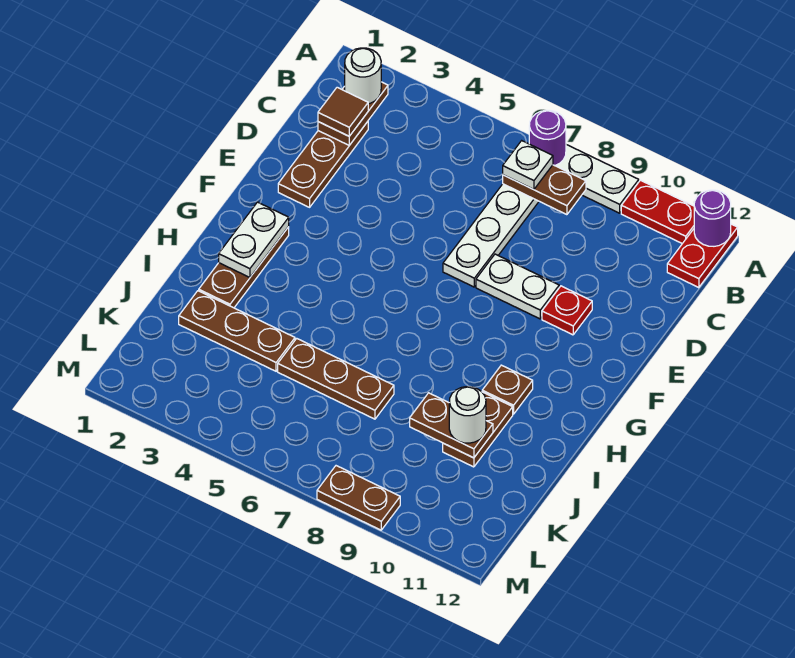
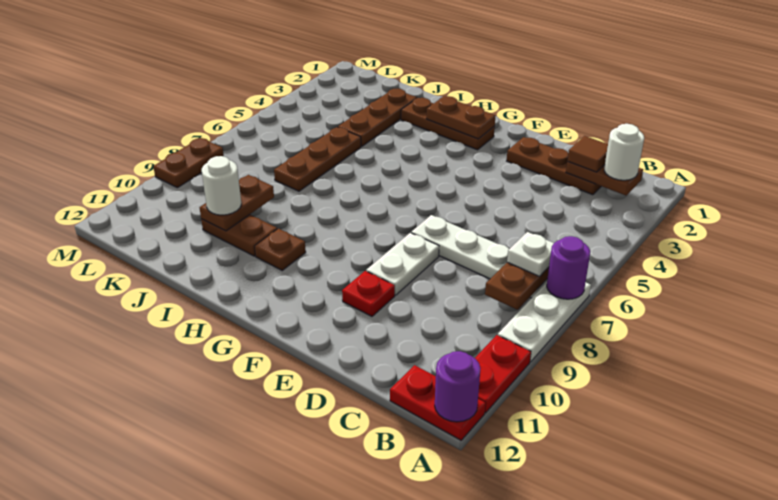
white plate G2:H2 level 2 -> brown plate G2:H2 level 2

